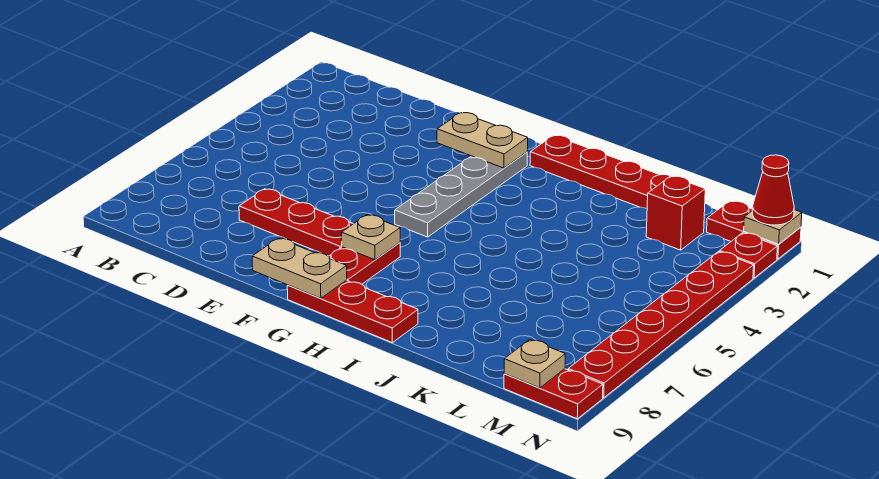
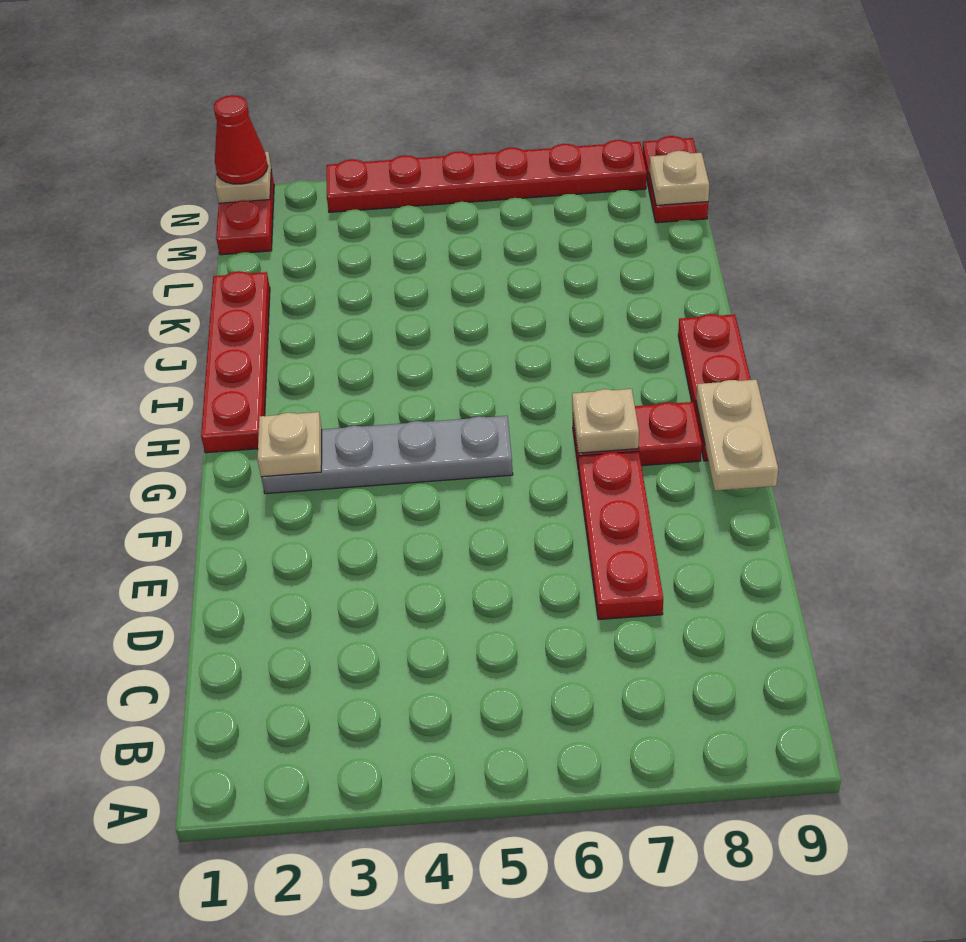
tan plate F2:G2 level 2 -> tan plate G2 level 2
red brick L2 level 1 -> none
red plate N2 level 1 -> none

